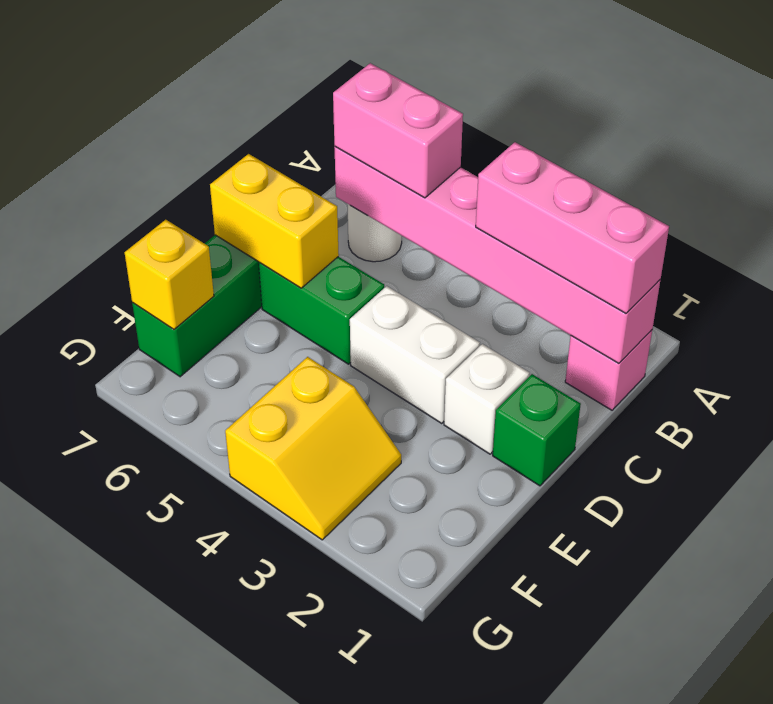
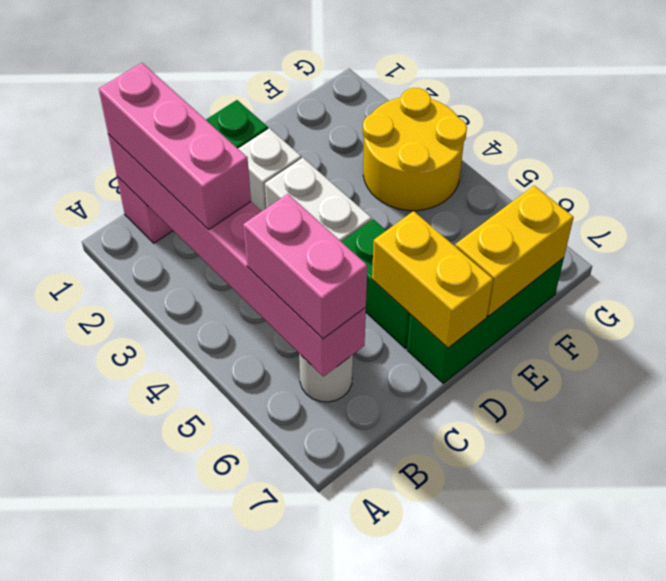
yellow slope F3:G4 level 1 top 4 -> yellow round brick F3:G4 level 1
yellow brick F7 level 2 -> yellow brick E7:F7 level 2

